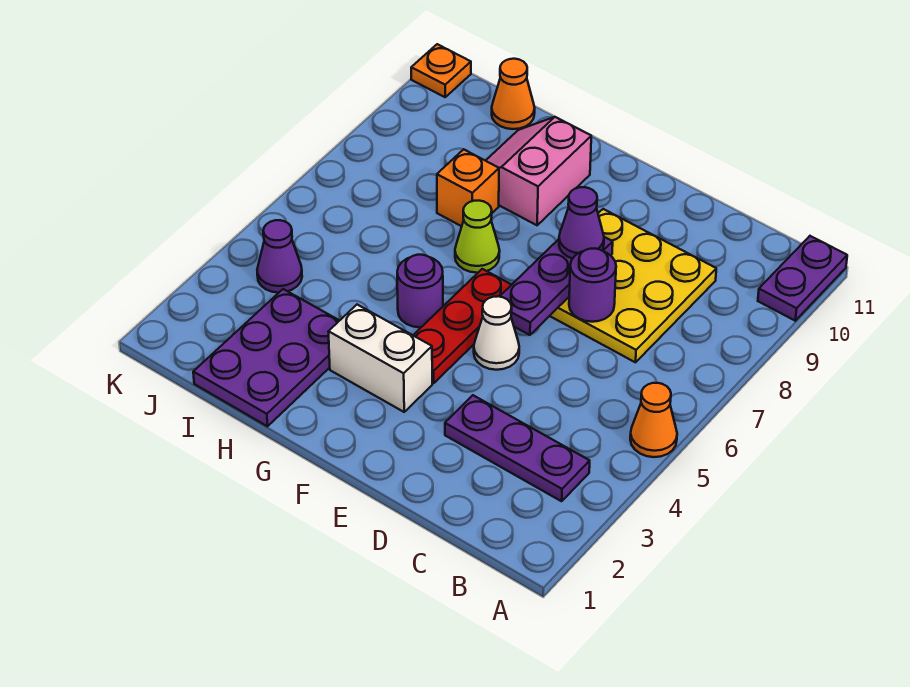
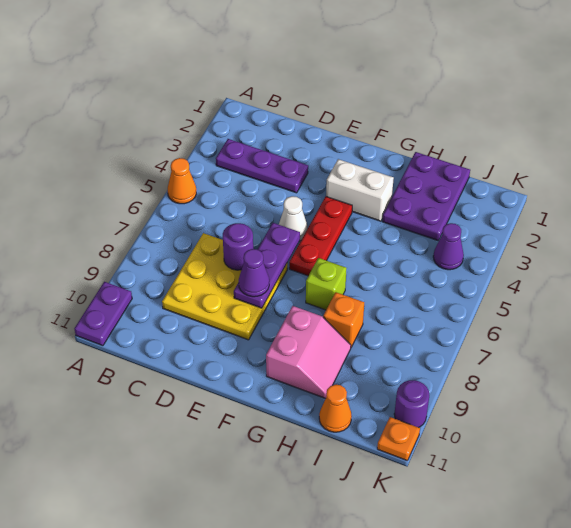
purple round brick G5 level 1 -> purple round brick K10 level 1
lime cone G7 level 1 -> lime brick G7 level 1

